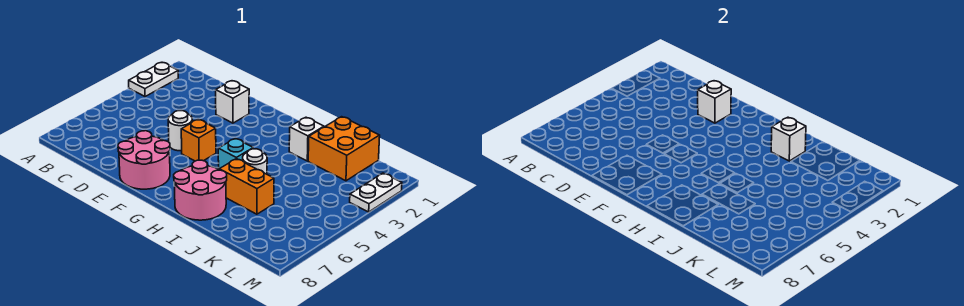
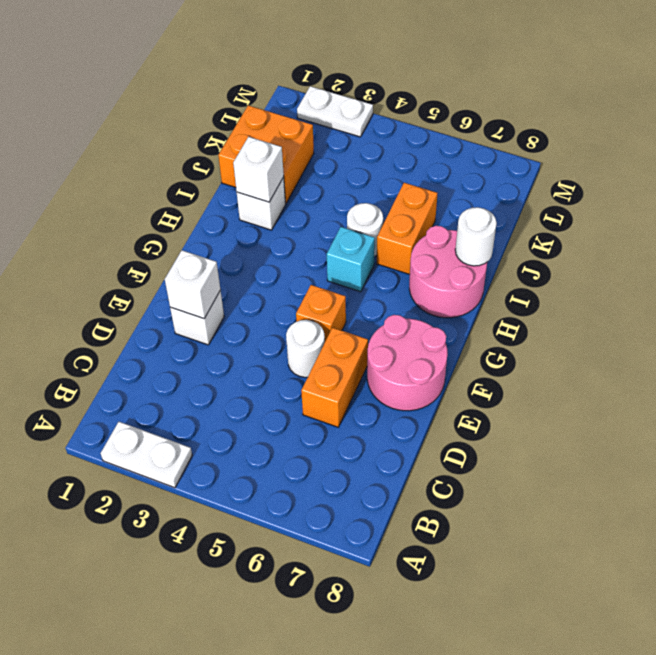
none -> orange brick D6:E6 level 1
none -> white round brick I8 level 2

